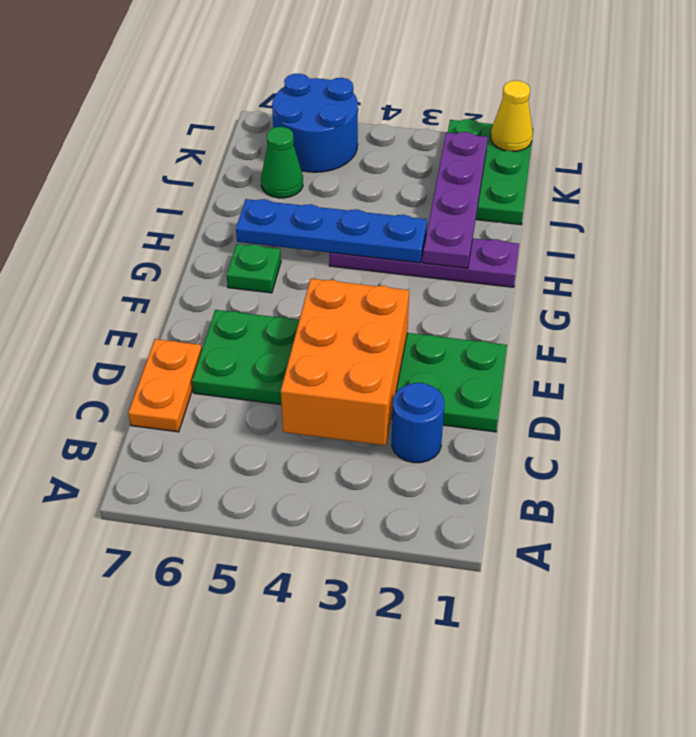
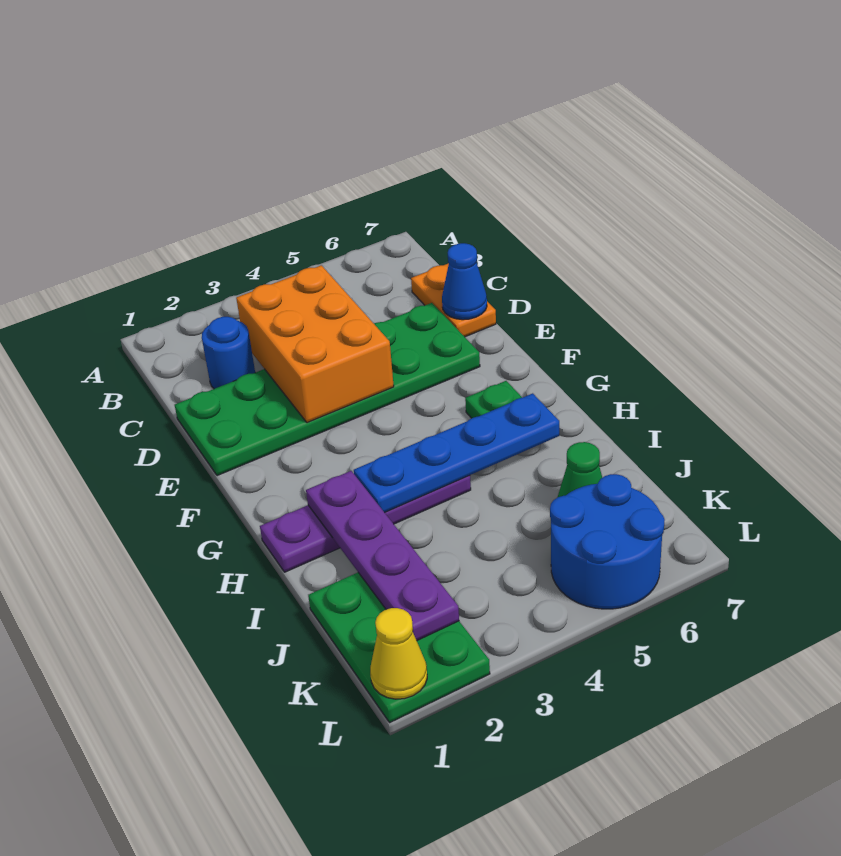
none -> blue cone D7 level 2

